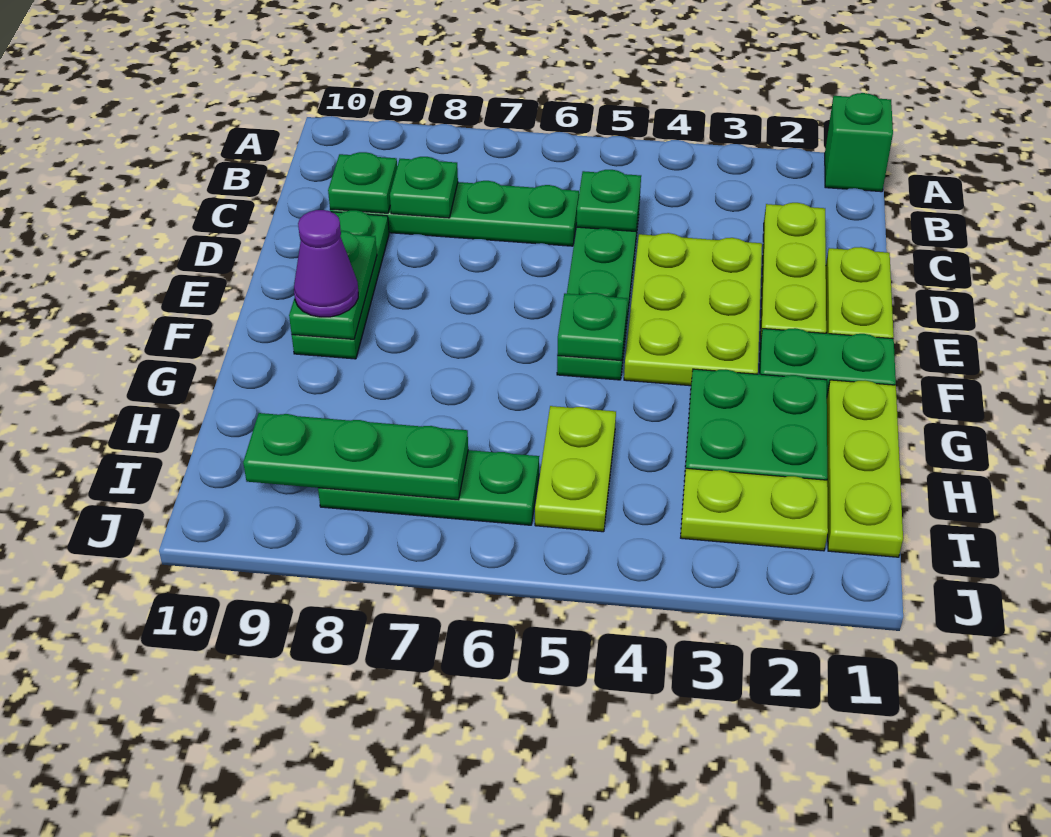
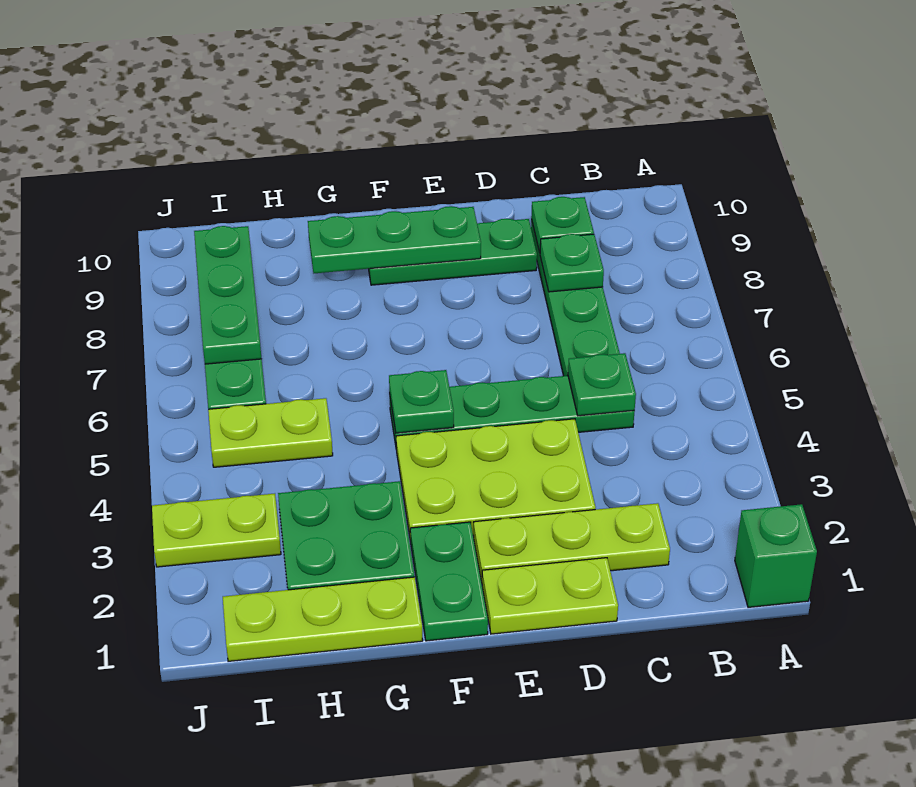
green plate E9:F9 level 2 -> green plate E9:G9 level 2
purple cone F9 level 3 -> none
lime plate I2:I3 level 1 -> lime plate I3:J3 level 1

